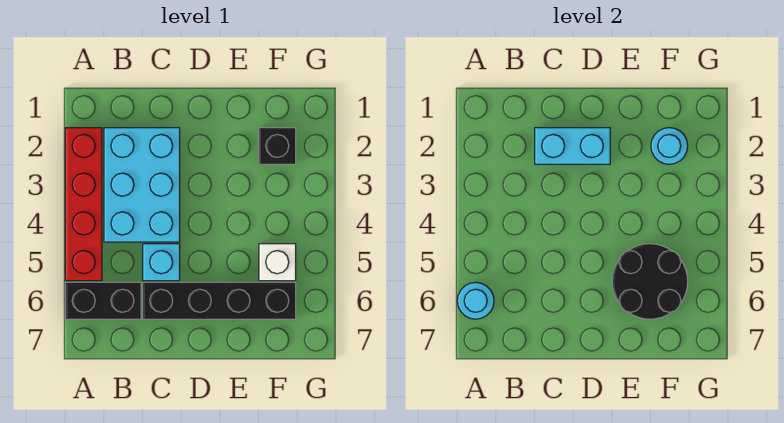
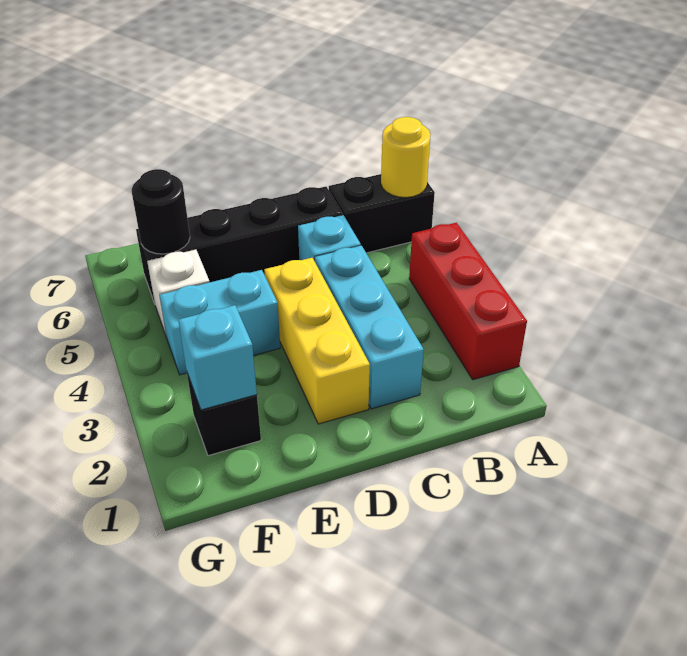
red brick A2:A5 level 1 -> red brick A2:A4 level 1
cyan round brick A6 level 2 -> yellow round brick A6 level 2
cyan brick B2:C4 level 1 -> cyan brick C2:C4 level 1
cyan brick C2:D2 level 2 -> cyan brick E4:F4 level 1
none -> yellow brick D2:D4 level 1
black round brick E5:F6 level 2 -> black round brick F6 level 2
cyan round brick F2 level 2 -> cyan brick F2 level 2

